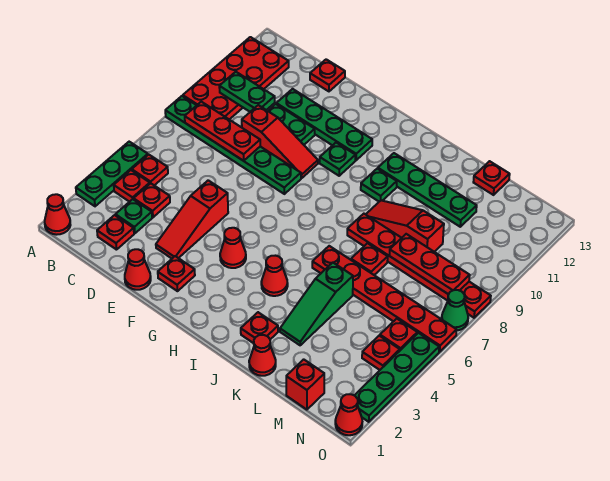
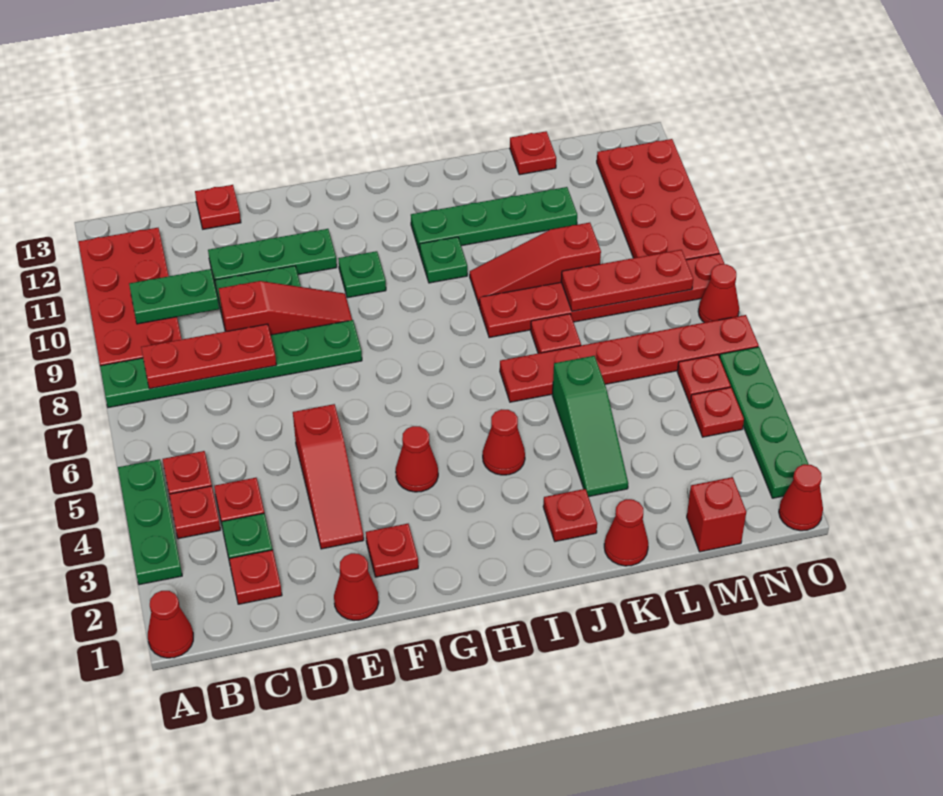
green plate D11:G11 level 1 -> green plate D11:F11 level 1
none -> red plate N9:O12 level 1
green cone O7 level 1 -> red cone O7 level 1

